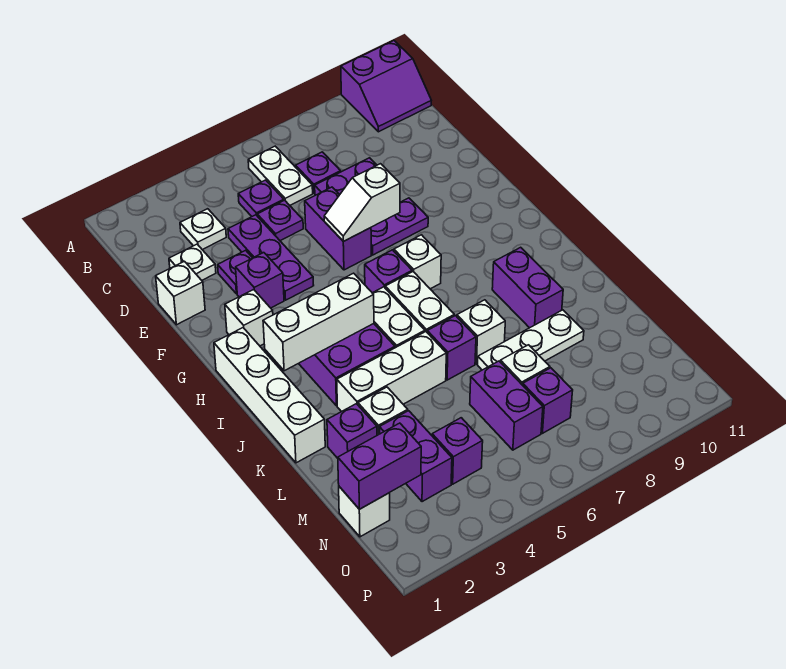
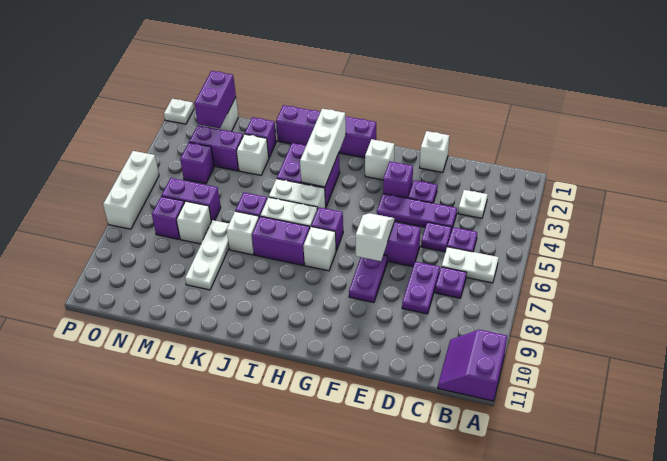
white plate D2 level 1 -> white plate P1 level 1
white brick H1:K1 level 1 -> purple brick H1:K1 level 1
purple brick J9:K9 level 1 -> purple brick I7:J7 level 1
white brick K3:K5 level 1 -> white brick P5:P7 level 1

